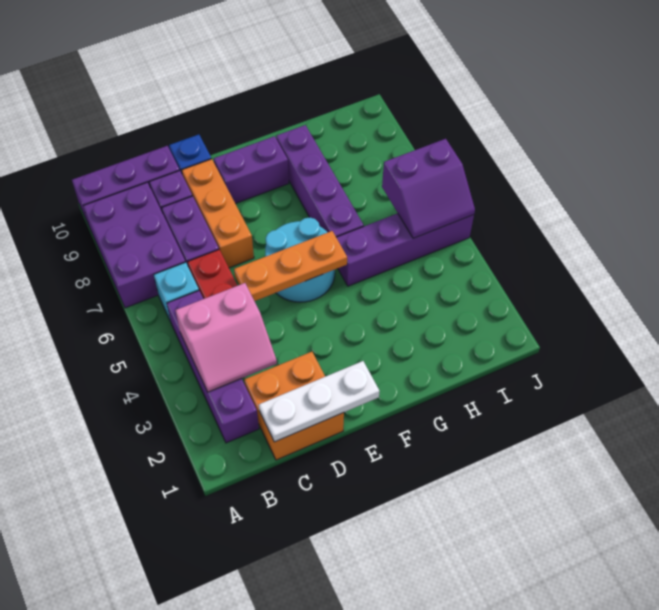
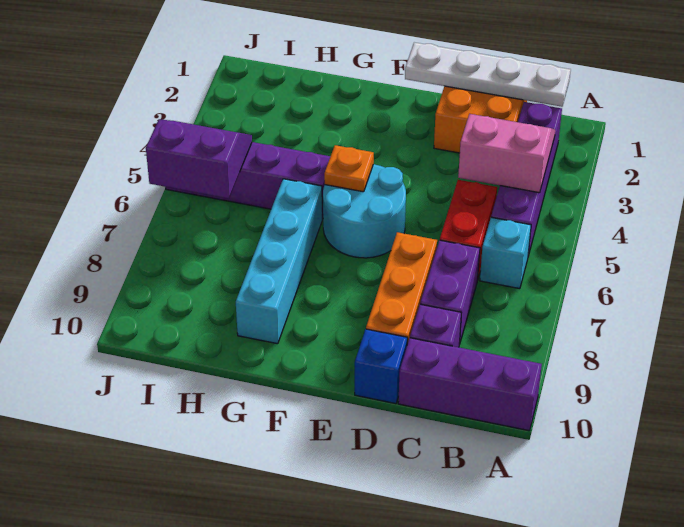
purple brick A7:B9 level 1 -> none
white plate C1:E1 level 2 -> white plate B1:E1 level 2
orange plate D5:F5 level 2 -> orange plate F5 level 2
purple brick E9:F9 level 1 -> none
purple brick G6:G9 level 1 -> cyan brick G6:G9 level 1

